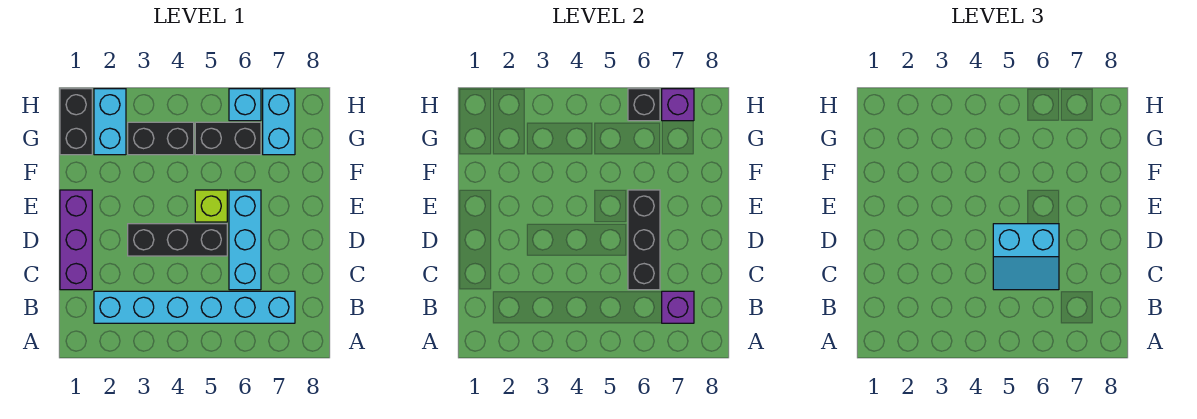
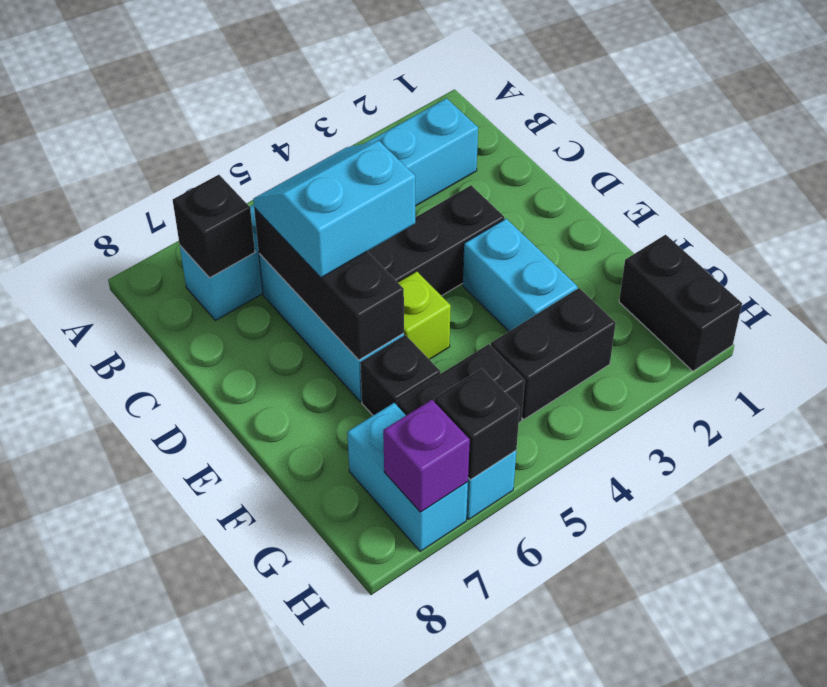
purple brick B7 level 2 -> black brick B7 level 2
purple brick C1:E1 level 1 -> none
none -> black brick F6 level 1
cyan brick G2:H2 level 1 -> cyan brick E3:F3 level 1

